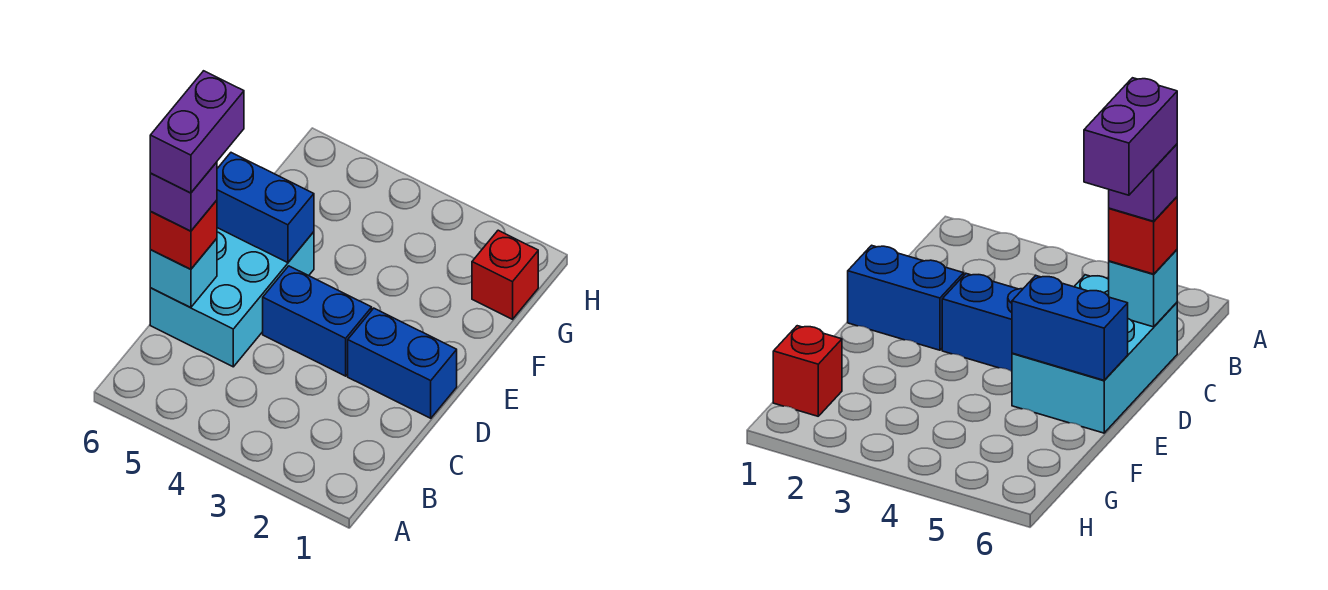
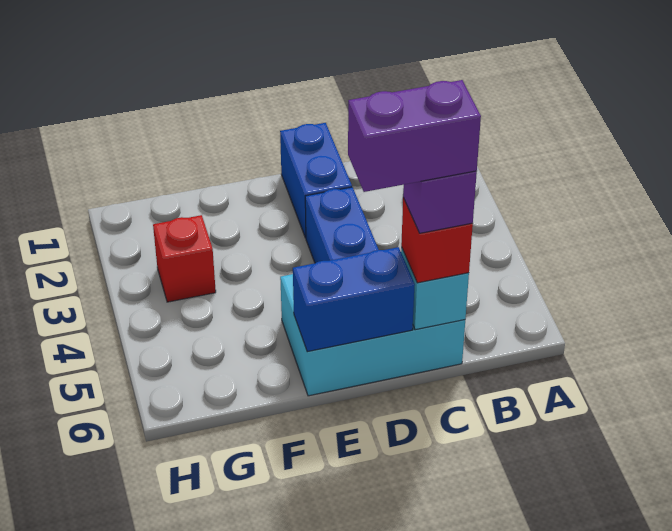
blue brick E5:E6 level 2 -> blue brick D6:E6 level 2
red brick G1 level 1 -> red brick G3 level 1

